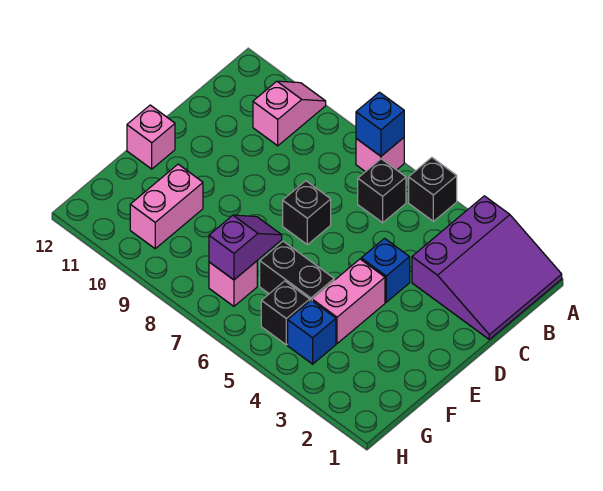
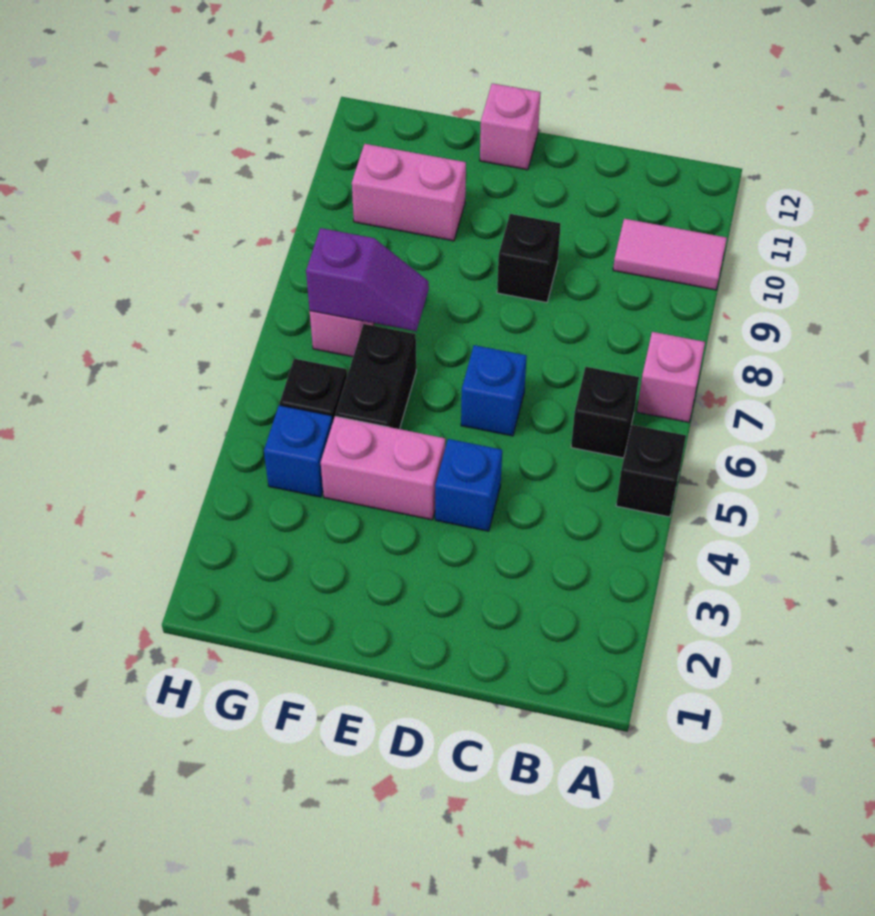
purple slope A1:C3 level 1 top 3 -> none
blue brick A7 level 2 -> blue brick D6 level 1
pink slope A10:B10 level 1 top B -> pink tile A10:B10 level 1
black brick D7 level 1 -> black brick D9 level 1

